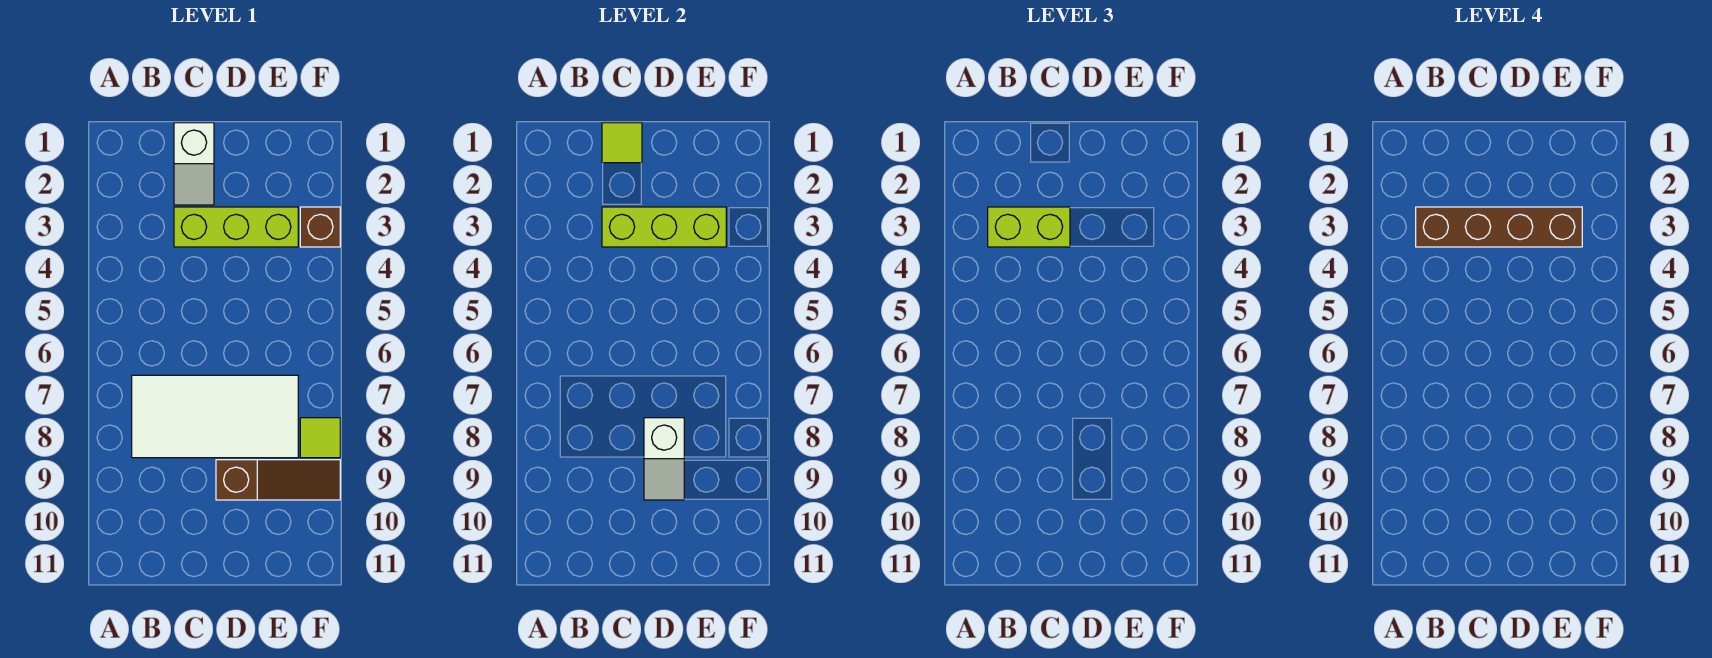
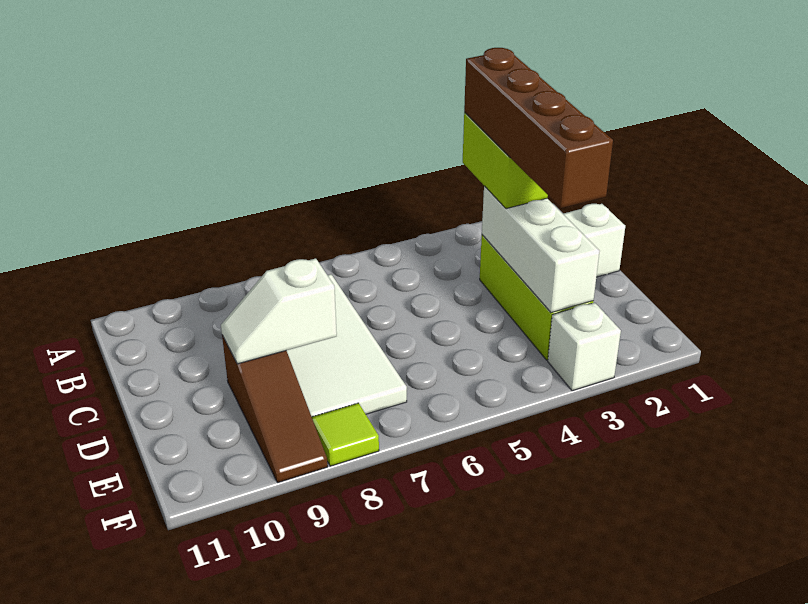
lime tile C1 level 2 -> none
lime brick C3:E3 level 2 -> white brick C3:E3 level 2
brown brick F3 level 1 -> white brick F3 level 1

